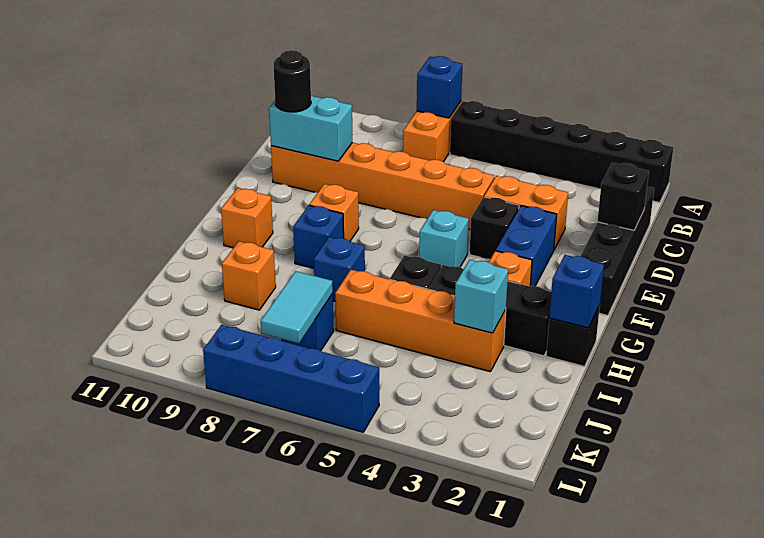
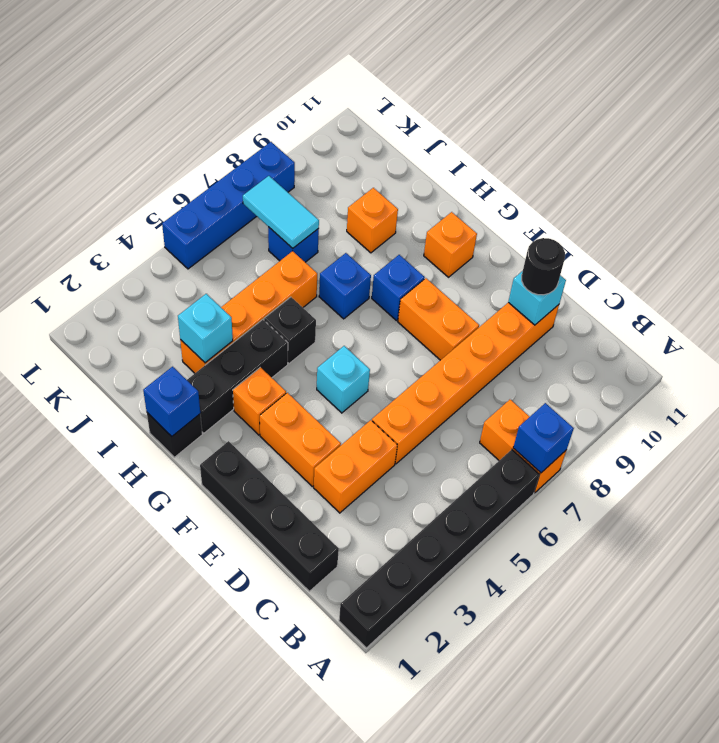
black brick D1 level 2 -> none
cyan brick D9:D10 level 2 -> cyan brick D10 level 2
blue brick E3:F3 level 1 -> orange brick E3:F3 level 1
black brick E4 level 1 -> none
orange brick F8 level 1 -> orange brick E8:F8 level 1

